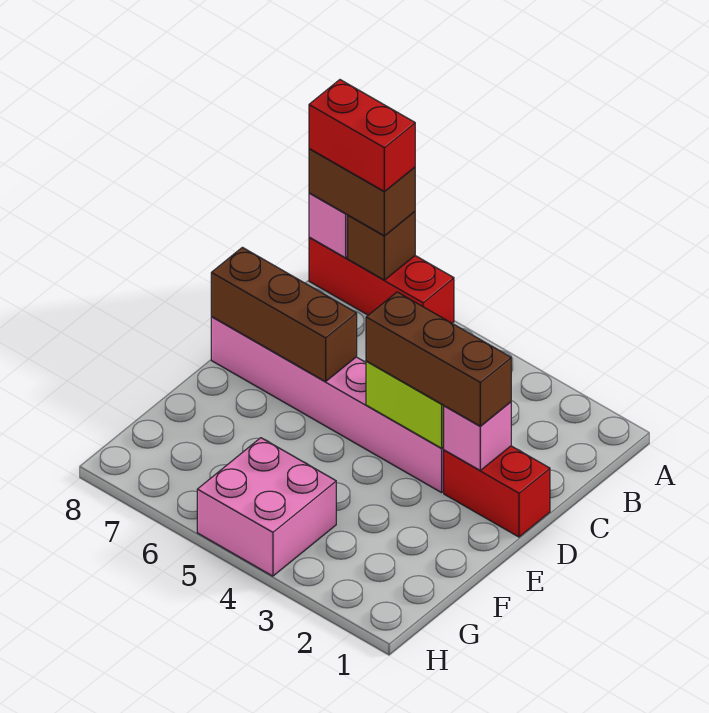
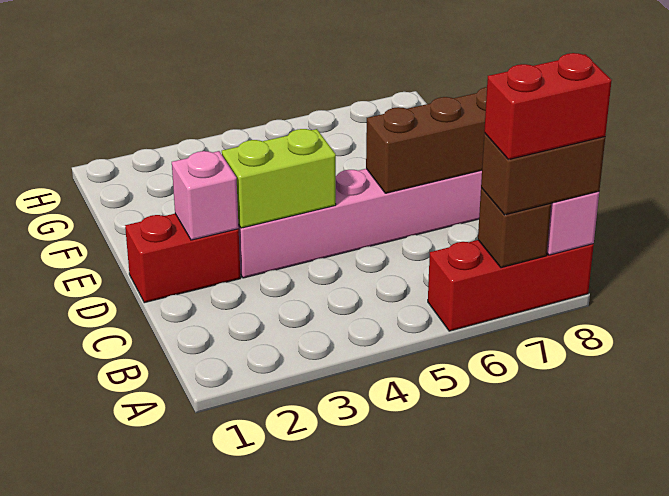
brown brick D2:D4 level 3 -> none
pink brick G4:H5 level 1 -> none

